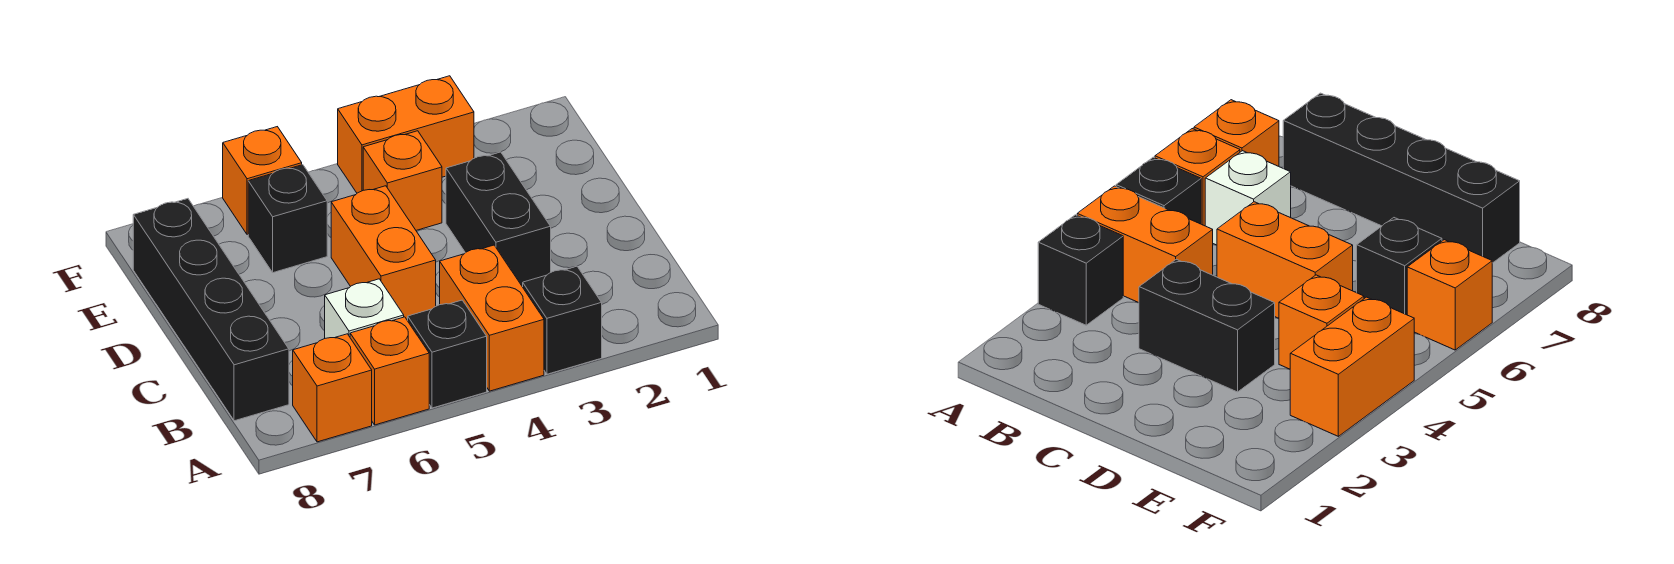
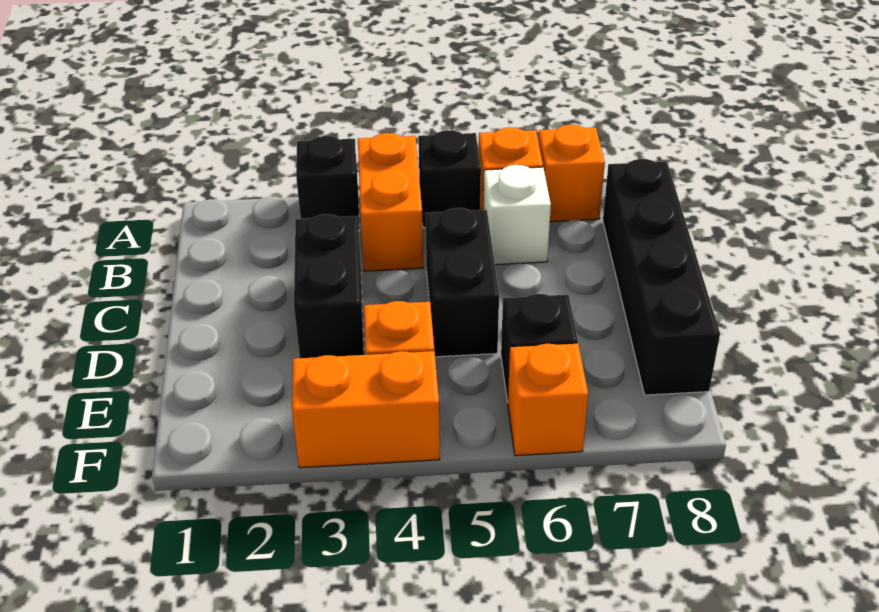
orange brick C5:D5 level 1 -> black brick C5:D5 level 1

